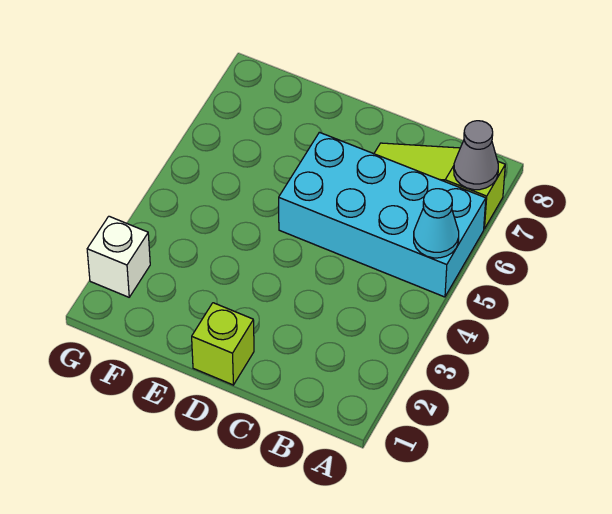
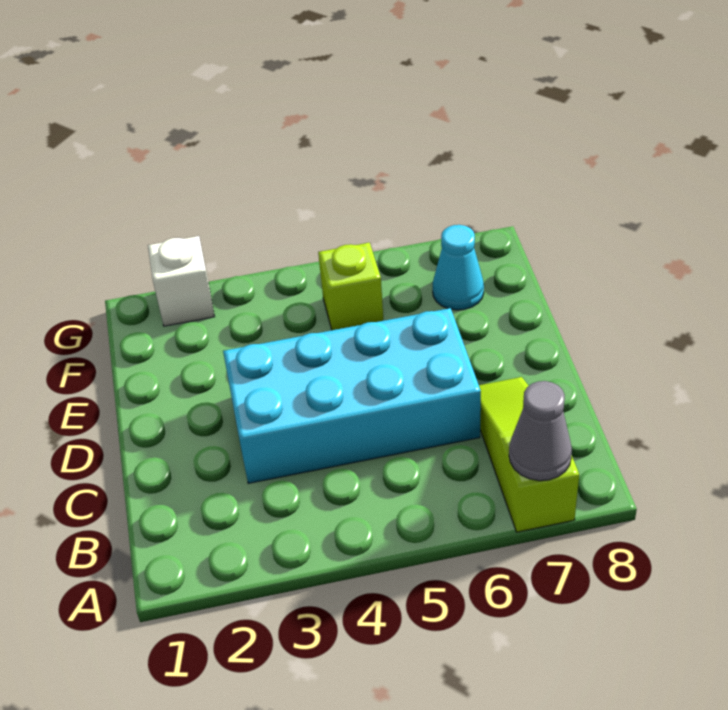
cyan brick A5:D6 level 1 -> cyan brick C3:D6 level 1
cyan cone A5 level 2 -> cyan cone F7 level 1
lime brick D1 level 1 -> lime brick F5 level 1

